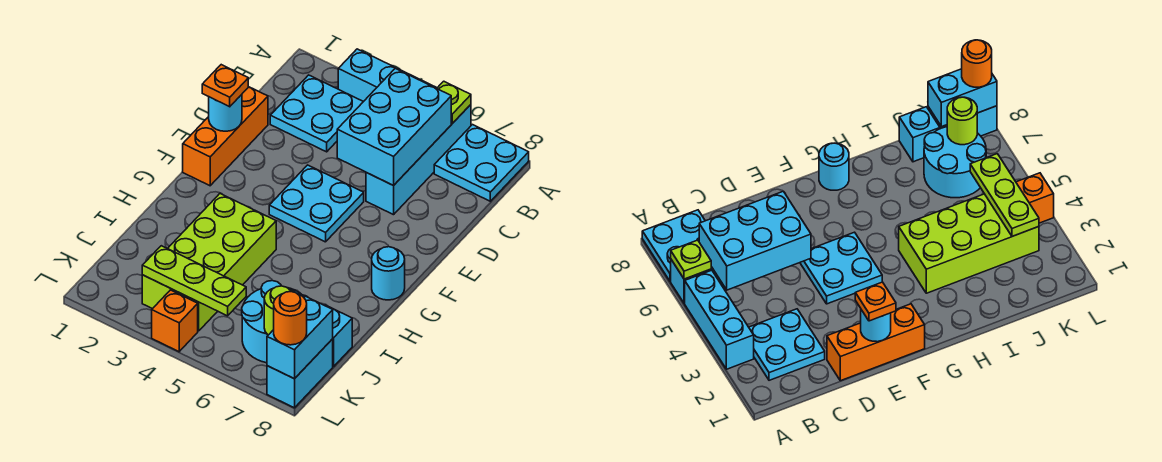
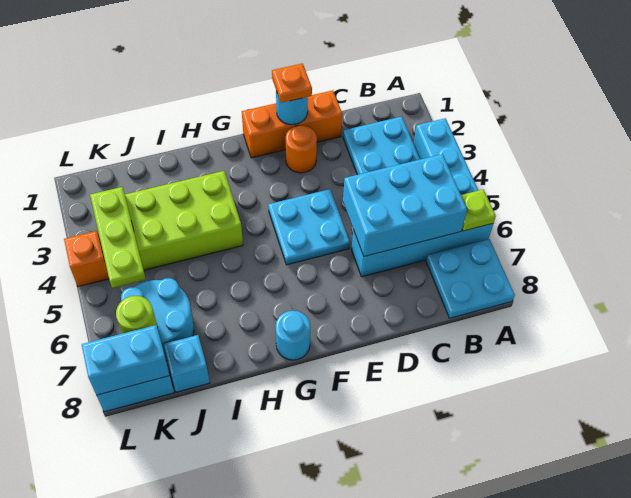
orange round brick L8 level 3 -> orange round brick E2 level 1

